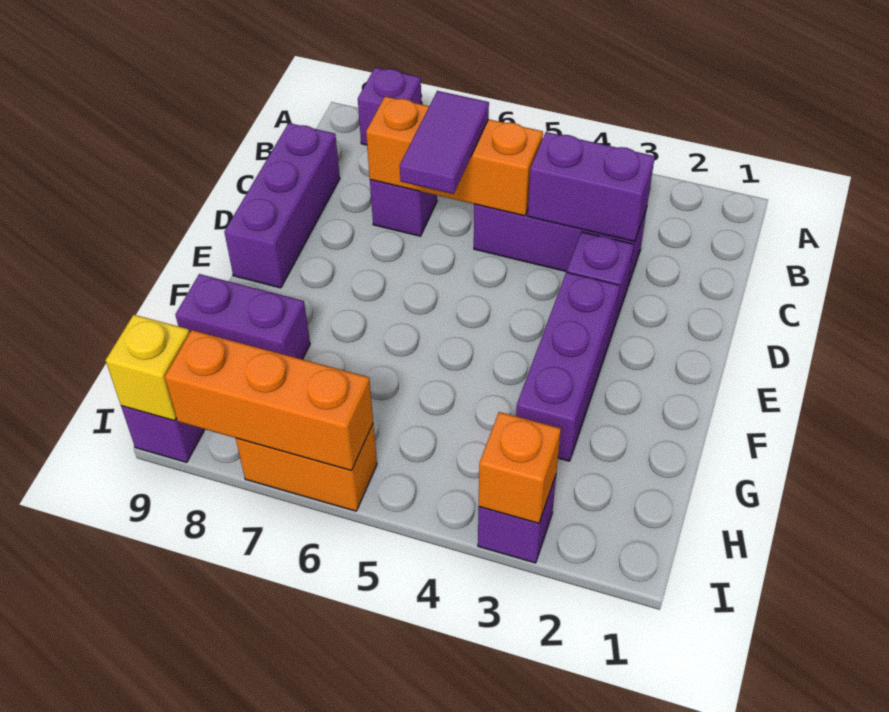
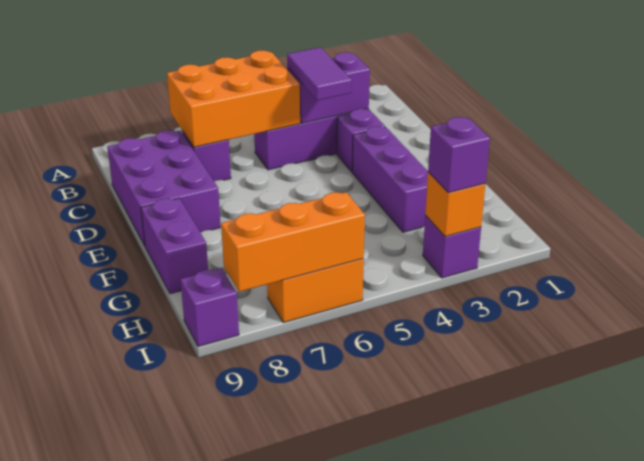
purple brick A8 level 1 -> purple brick I3 level 3
orange brick C5:C7 level 2 -> orange brick B5:C7 level 2
purple tile C6:D6 level 3 -> purple tile C4:D4 level 3
purple brick C9:E9 level 1 -> purple brick C8:E9 level 1
purple brick G8:G9 level 1 -> purple brick F9:G9 level 1
yellow brick I9 level 2 -> none

